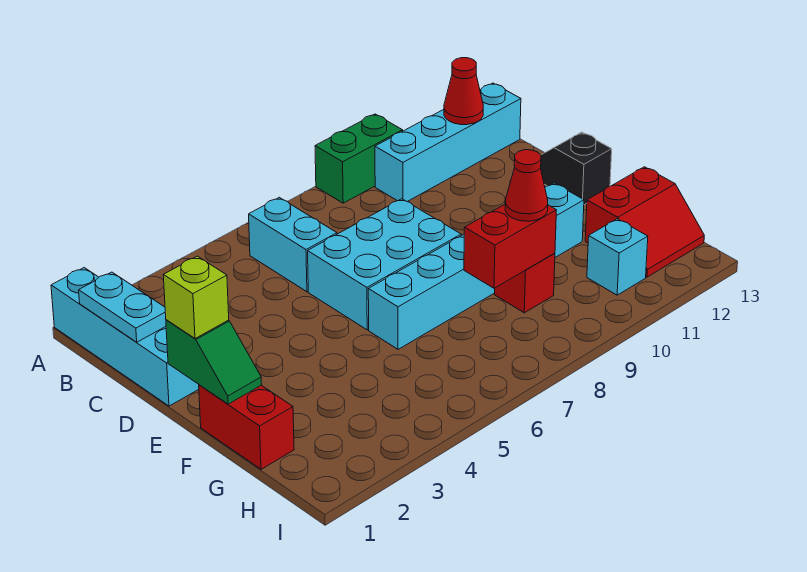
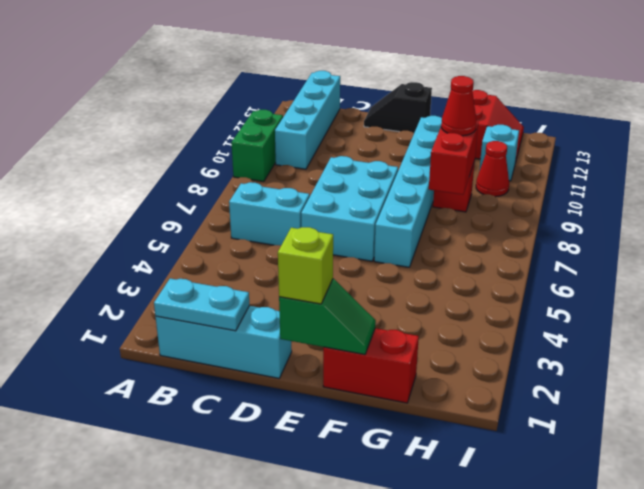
cyan brick A1:D1 level 1 -> cyan brick B1:D1 level 1
red cone B12 level 2 -> red cone H10 level 1

